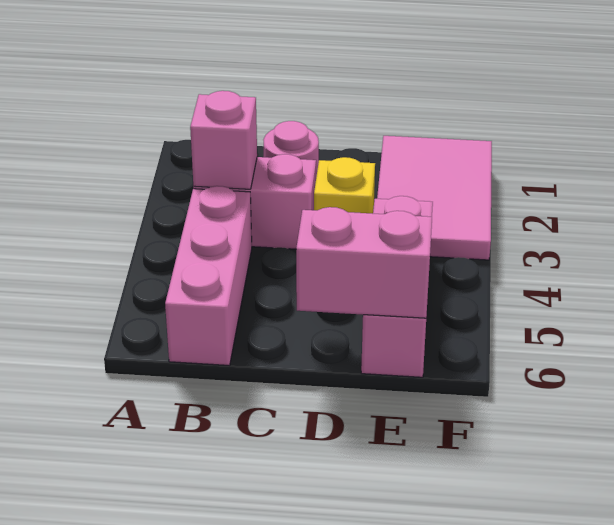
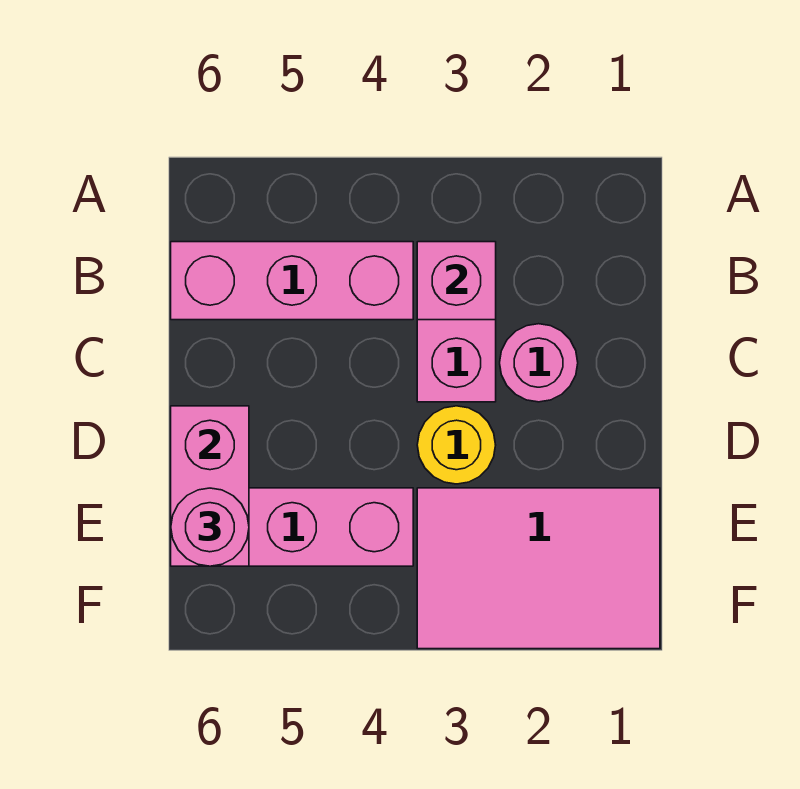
yellow brick D3 level 1 -> yellow round brick D3 level 1
none -> pink round brick E6 level 3

